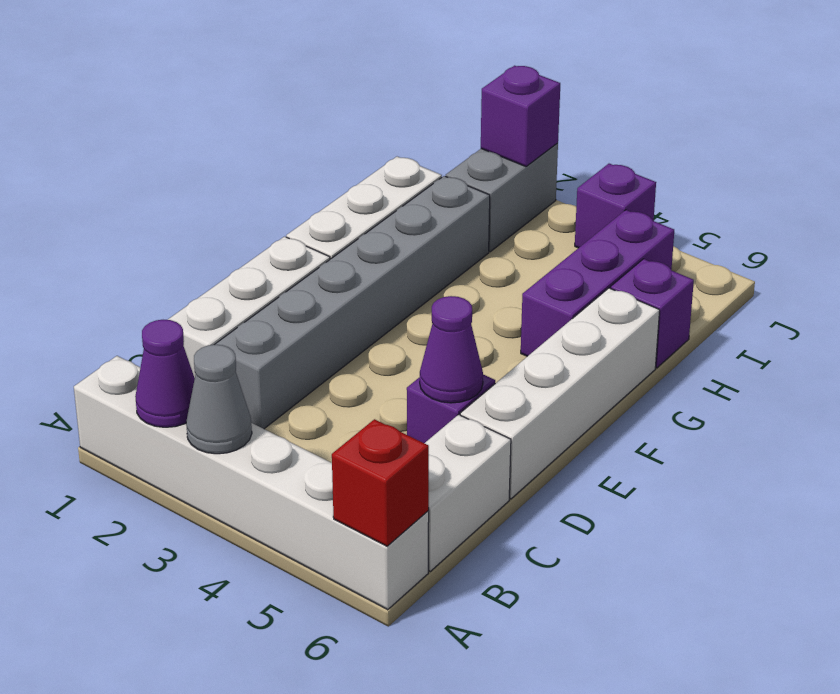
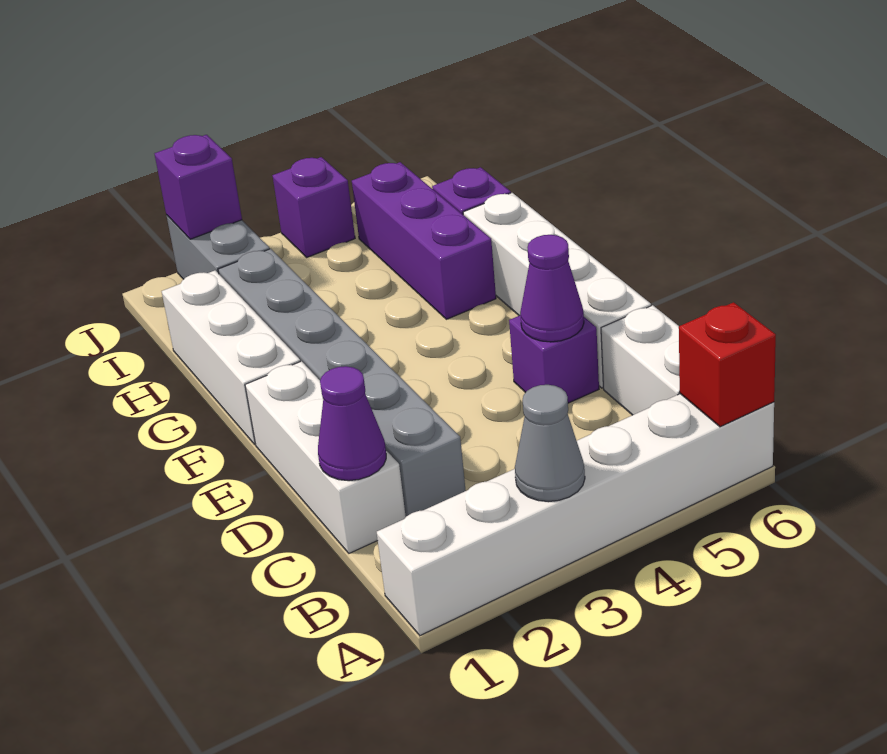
purple cone A2 level 2 -> purple cone C1 level 2

